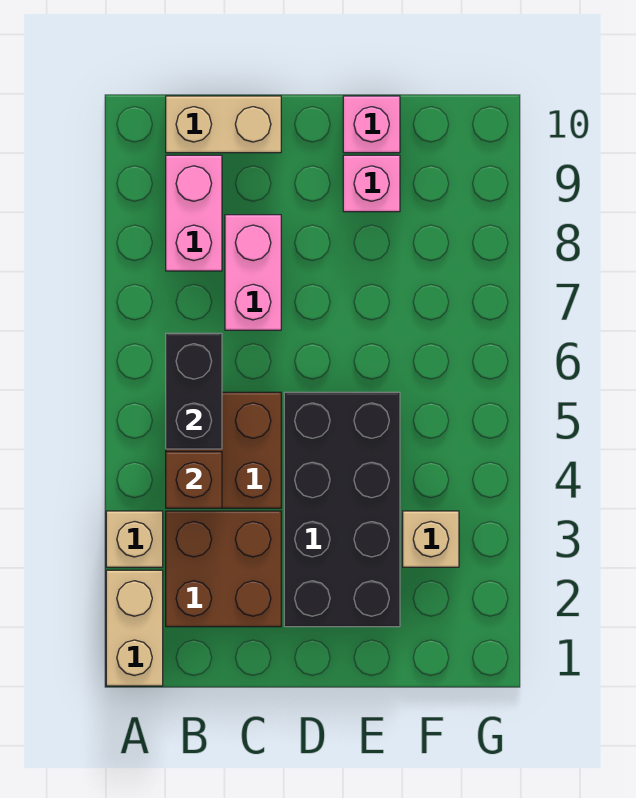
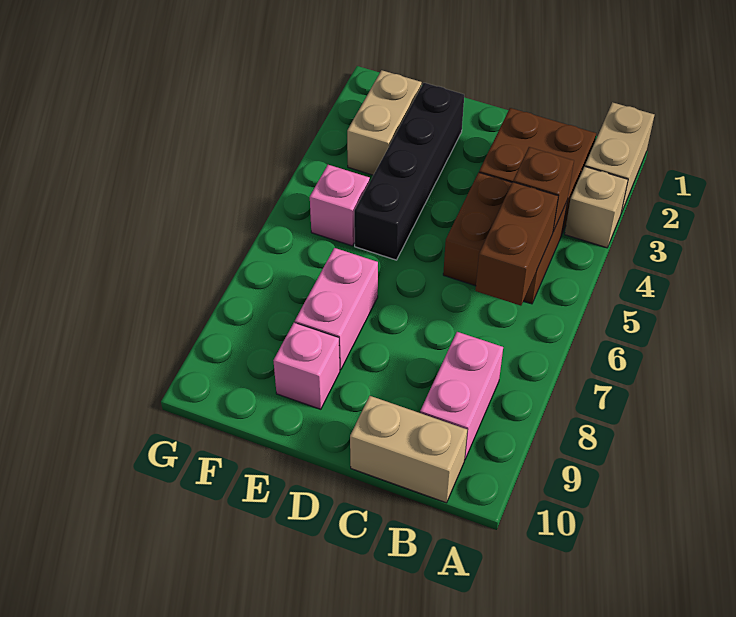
black brick B5:B6 level 2 -> brown brick B5:B6 level 2
pink brick C7:C8 level 1 -> pink brick E7:E8 level 1
black brick D2:E5 level 1 -> black brick E2:E5 level 1
pink brick E10 level 1 -> pink brick F5 level 1
tan brick F3 level 1 -> tan brick F2:F3 level 1

